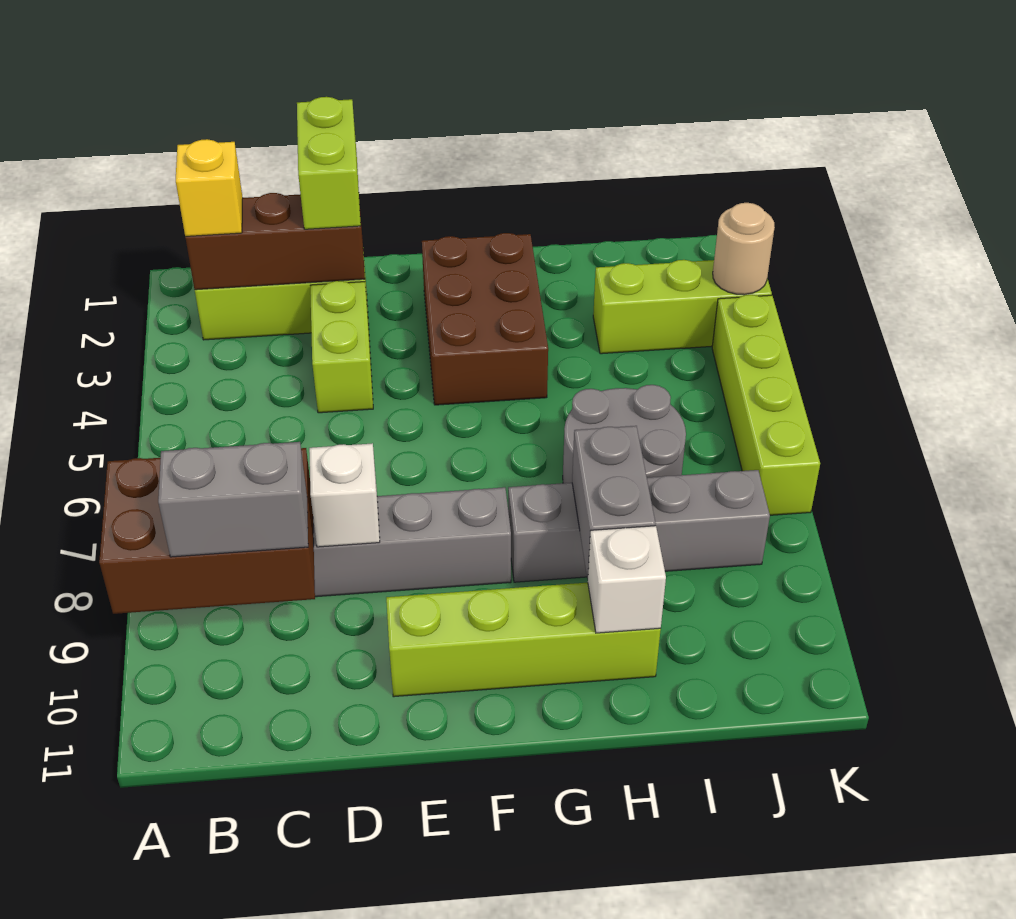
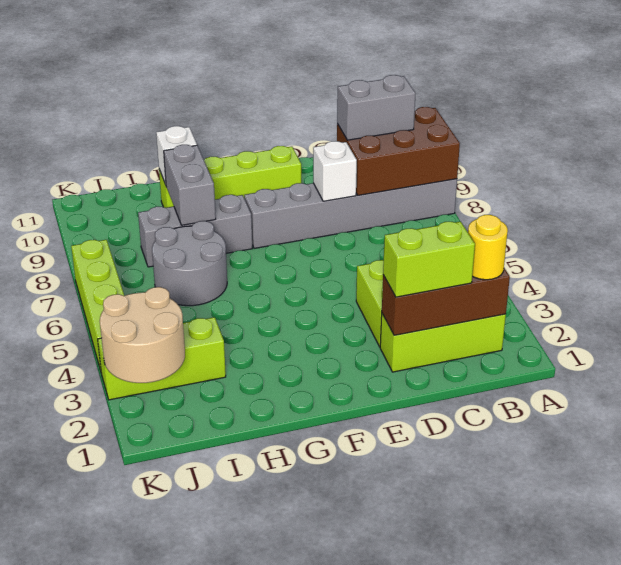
yellow brick B2 level 3 -> yellow round brick B2 level 3
lime brick D1:D2 level 3 -> lime brick C2:D2 level 3
brown brick F2:G4 level 1 -> none
grey brick G8:J8 level 1 -> grey brick G8:I8 level 1
tan round brick K3 level 2 -> tan round brick J2:K3 level 2

